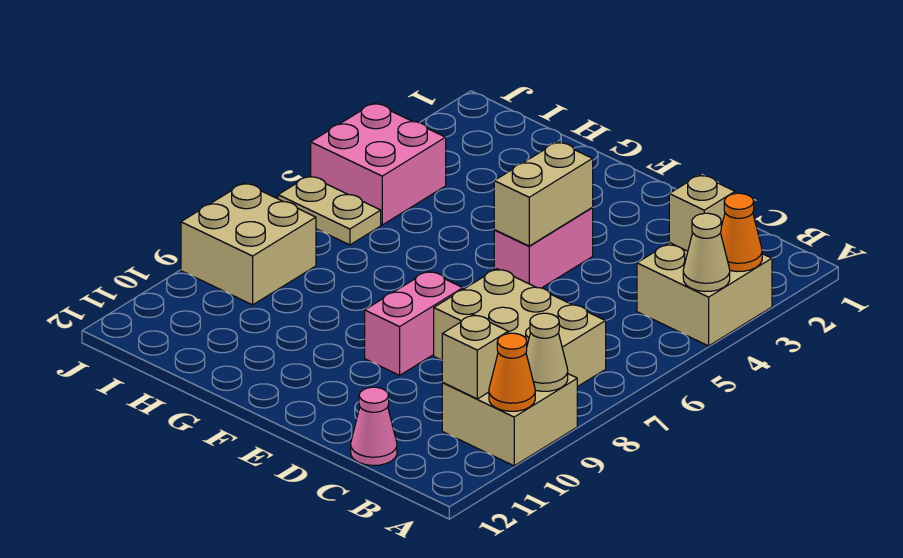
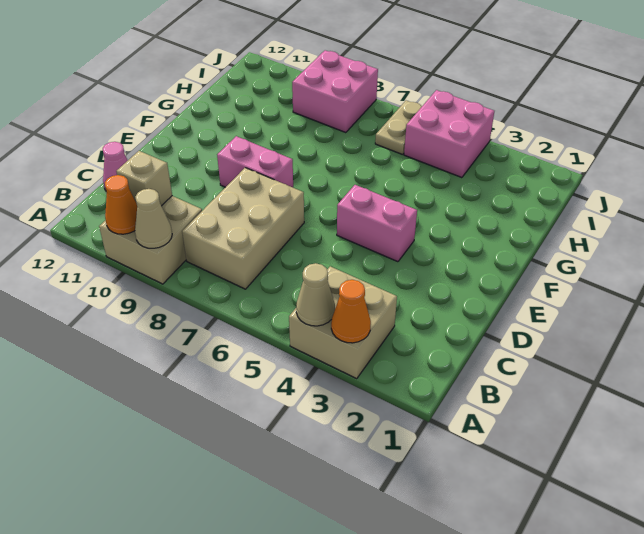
tan brick B3 level 2 -> none
tan brick E4:E5 level 2 -> none
tan brick I8:J9 level 1 -> pink brick I8:J9 level 1

